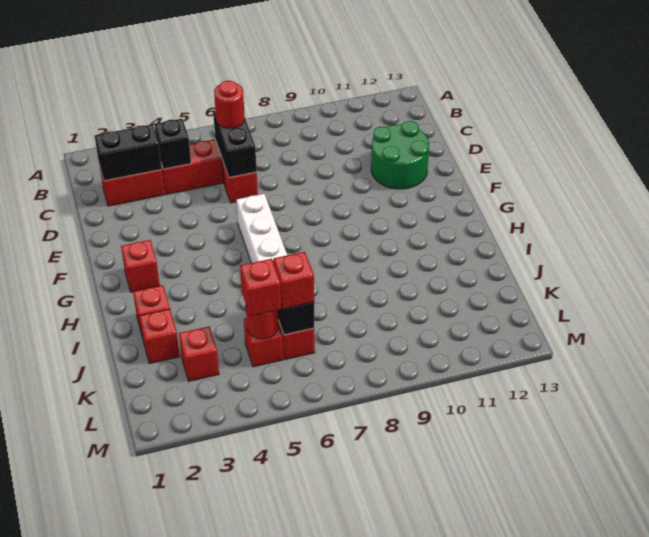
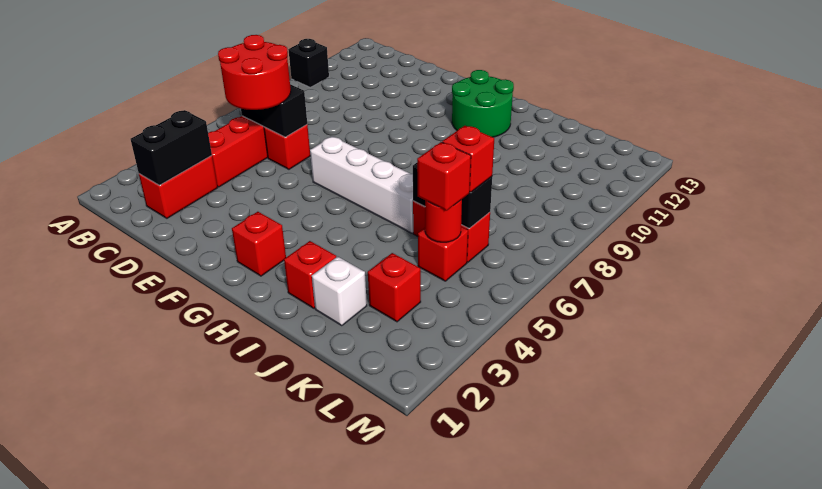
black brick C4 level 2 -> black brick A10 level 1
red round brick C6 level 3 -> red round brick C5:D6 level 3
green round brick D11:E12 level 1 -> green round brick G11:H12 level 1
red brick J2 level 1 -> white brick J2 level 1

